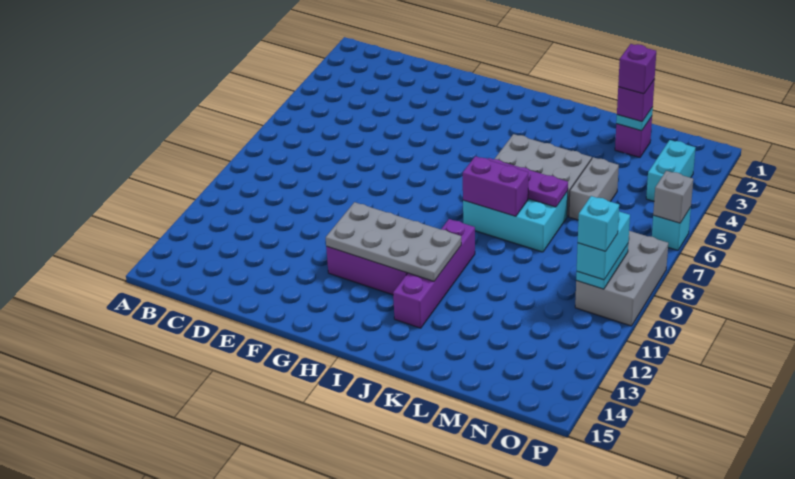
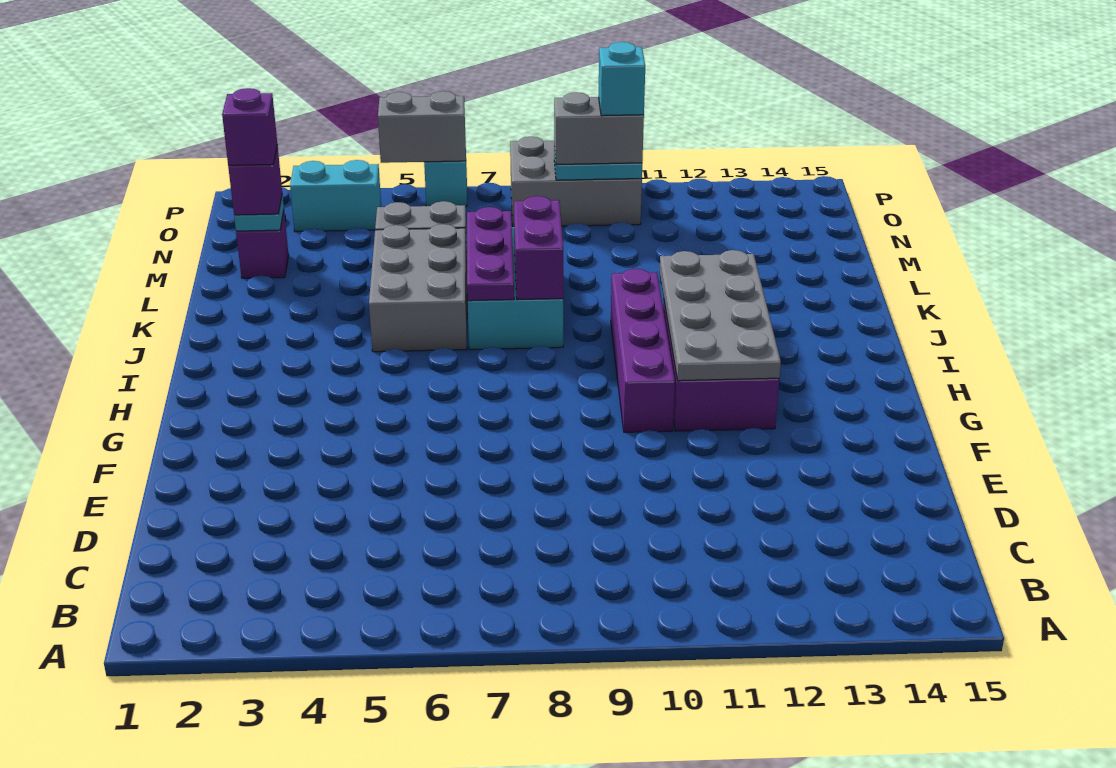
purple brick J10:J13 level 1 -> purple brick G10:J10 level 1
cyan brick O9:O10 level 3 -> grey brick O9:O10 level 3
grey brick P6 level 2 -> grey brick P5:P6 level 2

